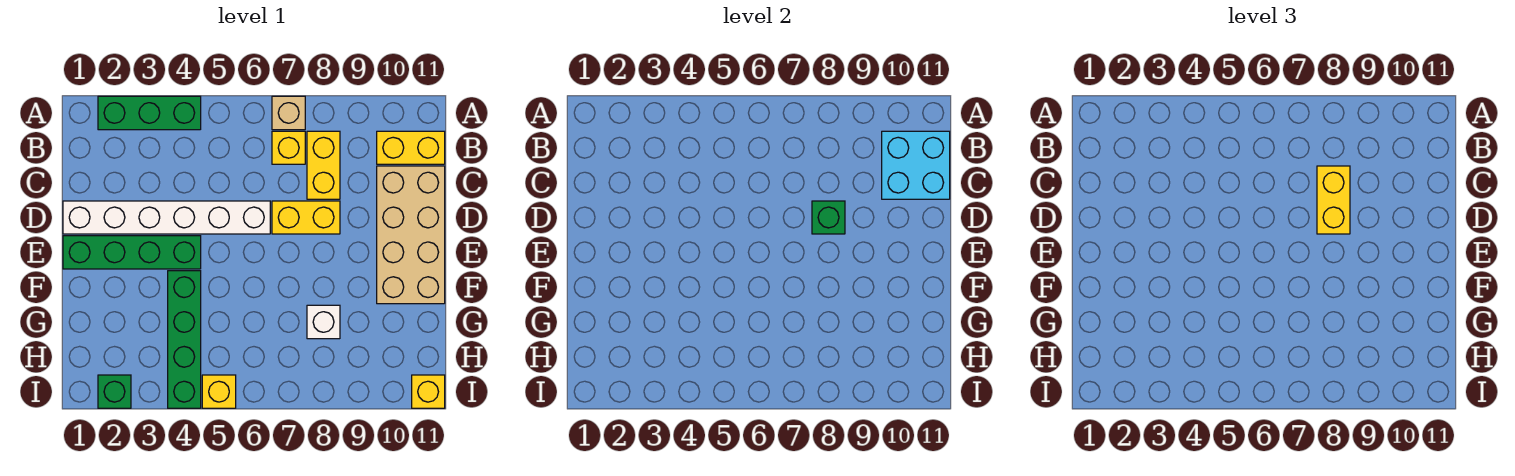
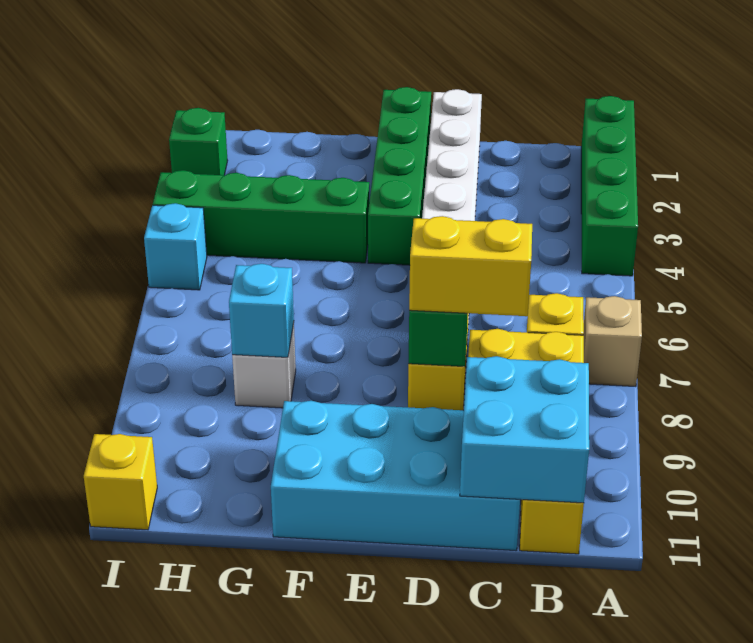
green brick A2:A4 level 1 -> green brick A1:A4 level 1
tan brick C10:F11 level 1 -> cyan brick C10:F11 level 1
none -> cyan brick G8 level 2
yellow brick I5 level 1 -> cyan brick I5 level 1

